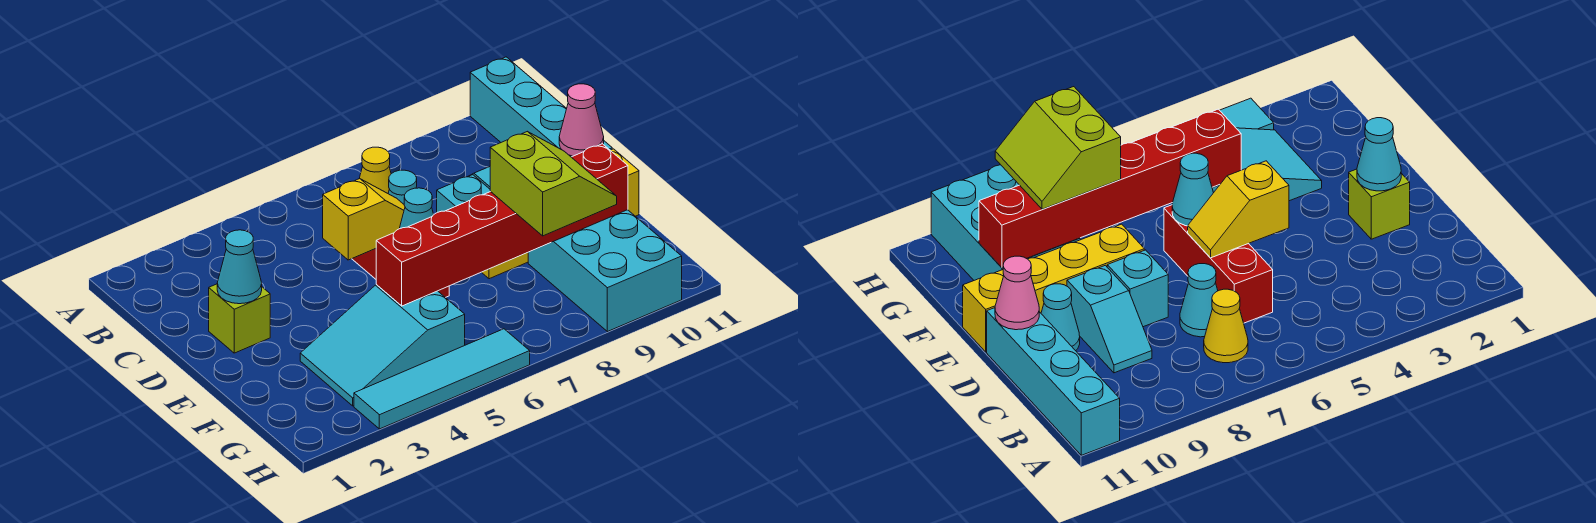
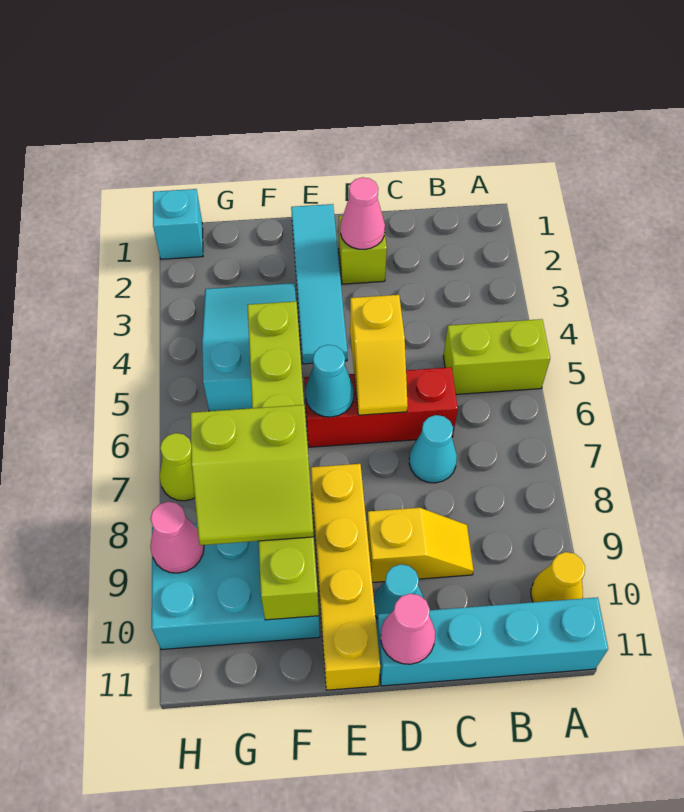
none -> lime brick A5:B5 level 1
yellow cone B7 level 1 -> yellow cone A10 level 1
cyan slope C9:D9 level 1 top D -> yellow slope C9:D9 level 1 top D
cyan cone D2 level 2 -> pink cone D2 level 2
cyan brick D8 level 1 -> cyan brick H1 level 1
red brick F5:F10 level 2 -> lime brick F5:F10 level 2
cyan tile H3:H6 level 1 -> cyan tile E1:E4 level 1
none -> lime cone H7 level 1
none -> pink cone H9 level 2

